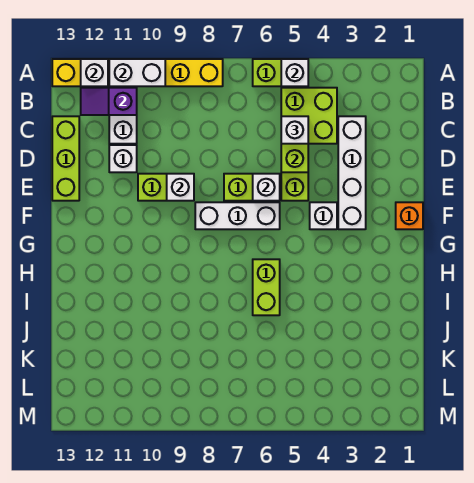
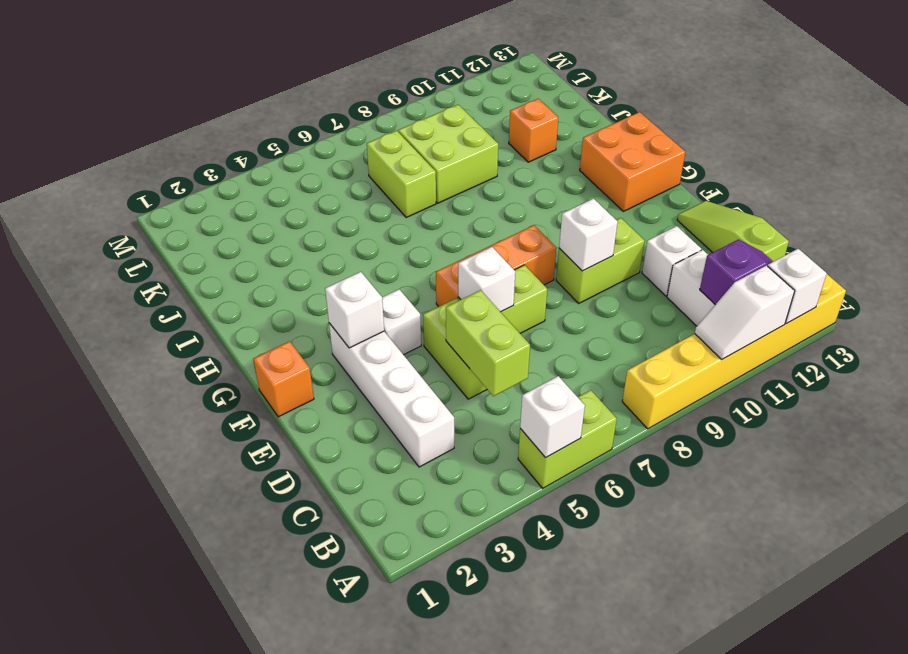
white brick A10:A11 level 2 -> white slope A10:A11 level 2 top 11
lime brick B4:C5 level 1 -> lime brick J8:K9 level 1
white brick C5 level 3 -> white brick F3 level 2
lime brick C13:E13 level 1 -> lime slope C13:E13 level 1 top C
white brick F6:F8 level 1 -> orange brick F6:F8 level 1
none -> orange brick G12:H13 level 1
lime brick H6:I6 level 1 -> lime brick J7:K7 level 1
none -> orange brick J11 level 1

